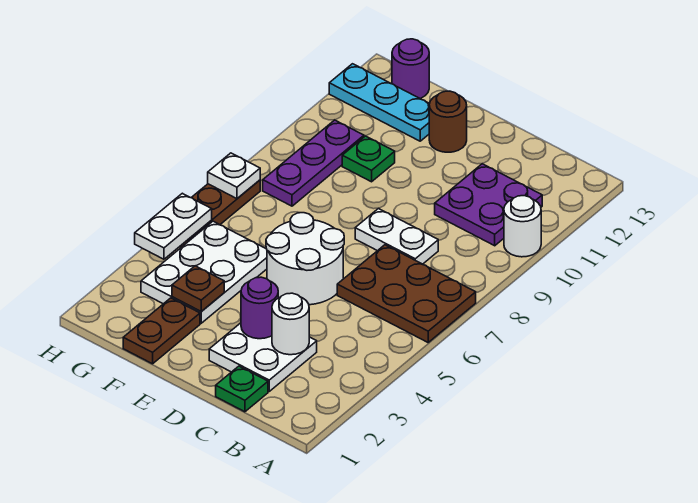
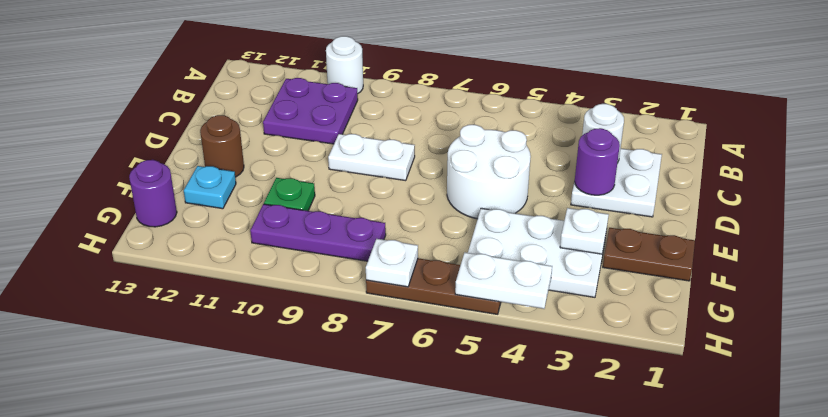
brown plate A6:C7 level 1 -> none
green plate C1 level 1 -> none
white plate C8:D8 level 1 -> white plate D8:D9 level 1
brown plate F3 level 2 -> white plate F3 level 2
cyan plate F12:H12 level 1 -> cyan plate F12 level 1

